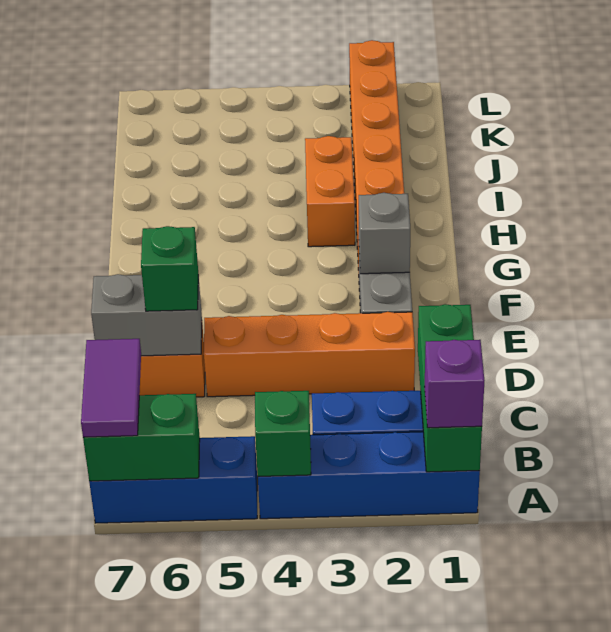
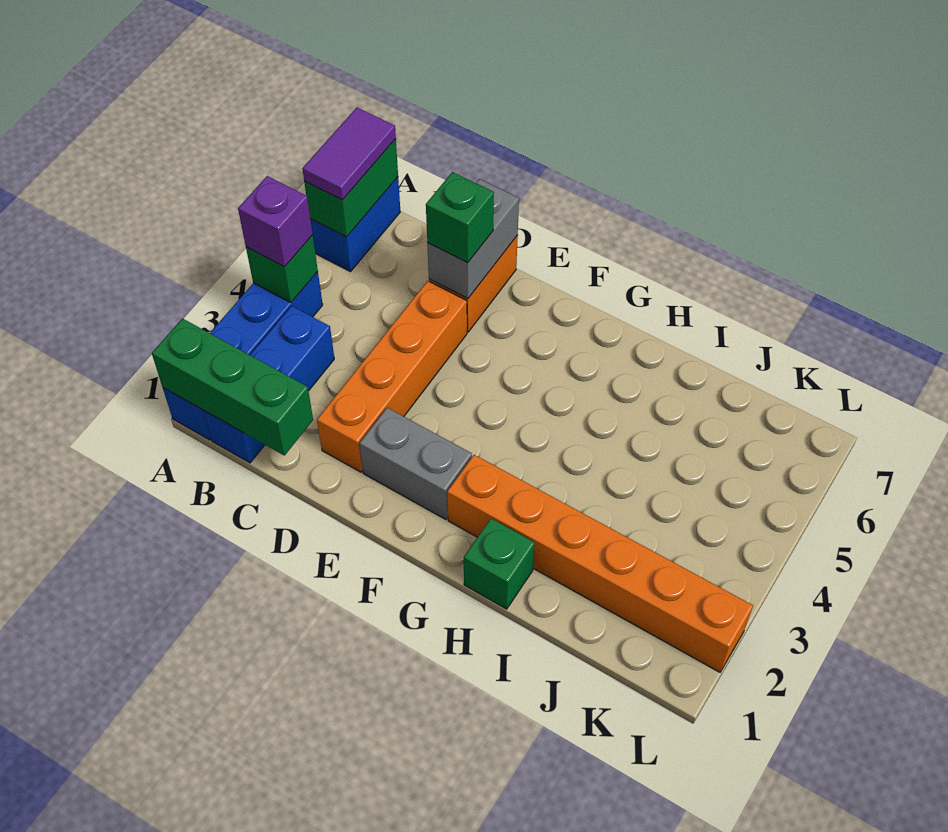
purple brick A1 level 3 -> purple brick A4 level 3
blue brick A5:A7 level 1 -> blue brick A6:A7 level 1
purple tile A7:B7 level 3 -> purple tile A6:A7 level 3
grey brick F2 level 2 -> none
none -> green brick H1 level 1
orange brick H3:I3 level 1 -> none

